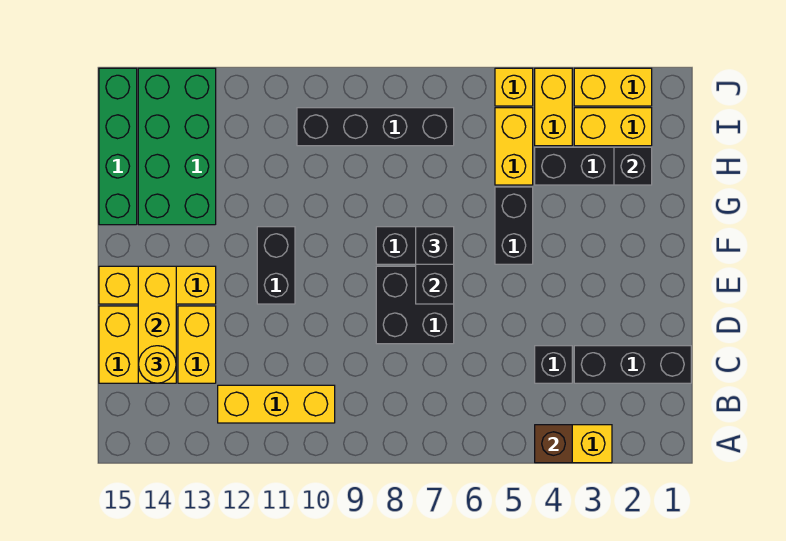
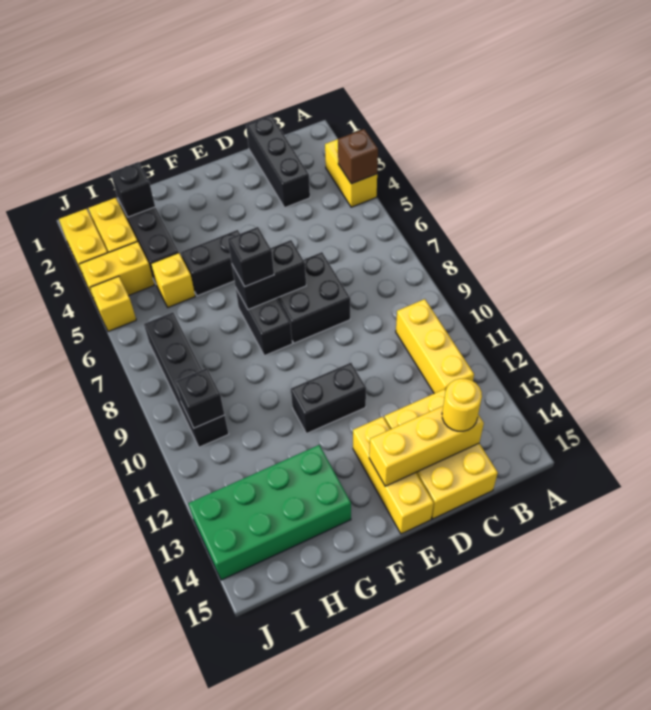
black brick C4 level 1 -> black brick I10 level 2
green brick G15:J15 level 1 -> none
yellow brick H5:I5 level 1 -> yellow brick H5 level 1

